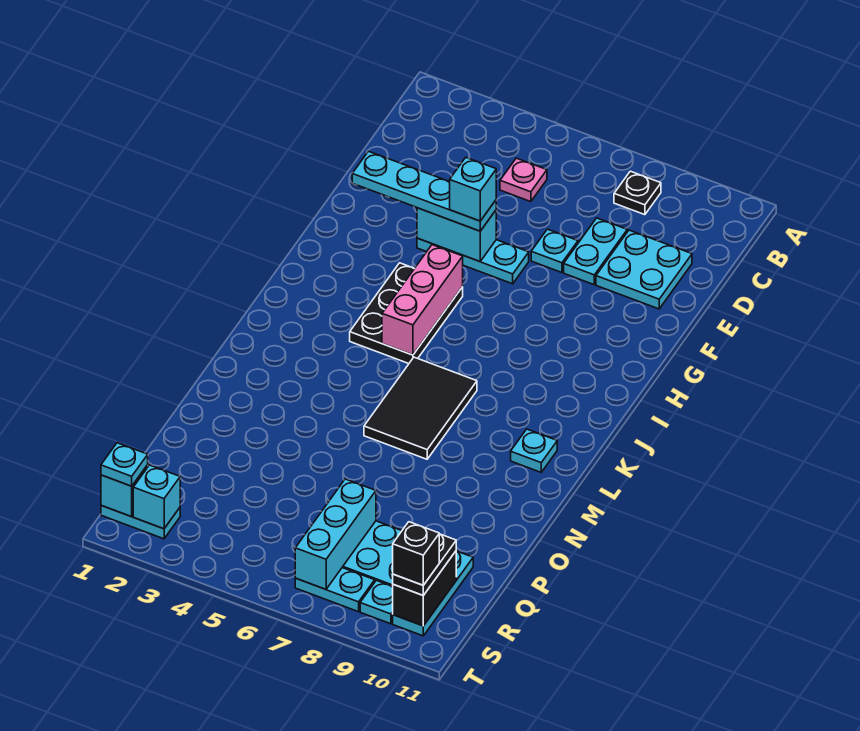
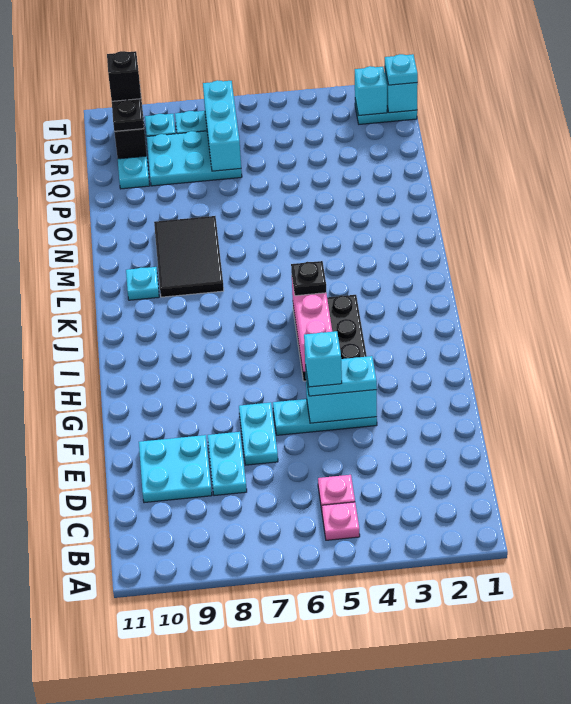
none -> pink plate B5 level 1
black plate B8 level 1 -> black plate J5 level 3
cyan plate E7 level 1 -> cyan plate E7:F7 level 1
cyan plate F2:F5 level 3 -> cyan plate F4:F5 level 3
black tile K6:M7 level 1 -> black tile L8:N9 level 1

